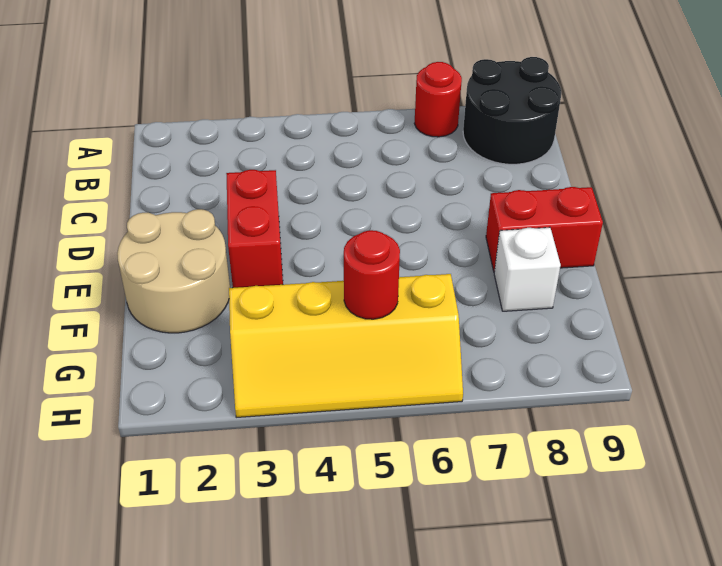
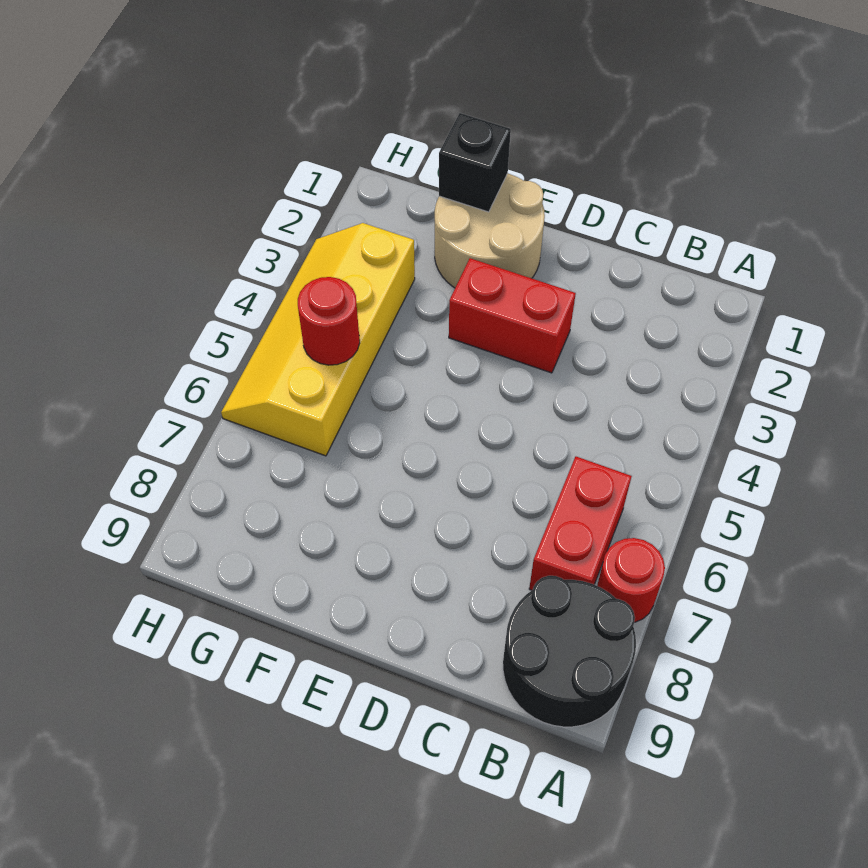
red brick E8:E9 level 1 -> red brick B6:B7 level 1
none -> black brick F1 level 2
white brick F8 level 1 -> none

